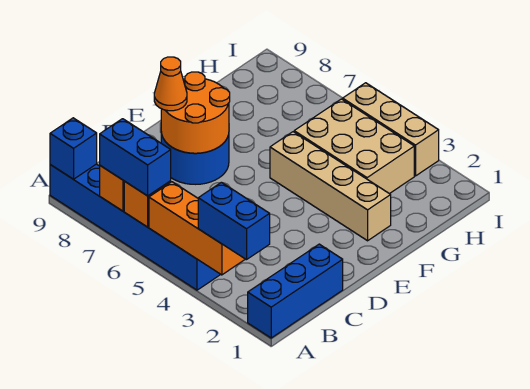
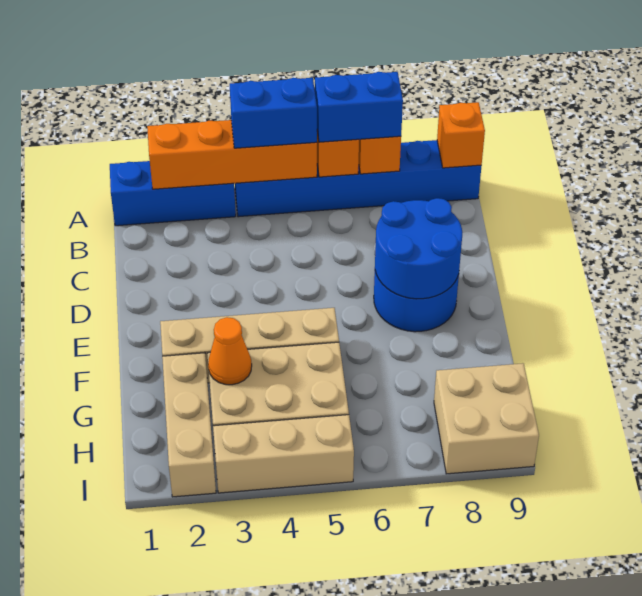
blue brick A1:C1 level 1 -> blue brick A1:A3 level 1
blue brick A2:A3 level 3 -> blue brick A4:A5 level 3
orange brick A3:A5 level 2 -> orange brick A2:A5 level 2
blue brick A9 level 2 -> orange brick A9 level 2
orange round brick D7:E8 level 2 -> blue round brick D7:E8 level 2
orange cone D8 level 3 -> orange cone G3 level 2
none -> tan brick G2:I2 level 1
none -> tan brick H8:I9 level 1

